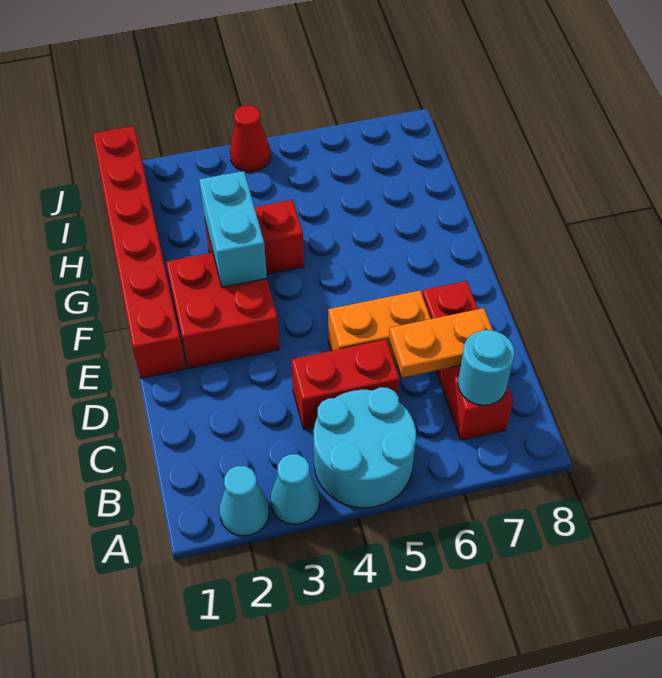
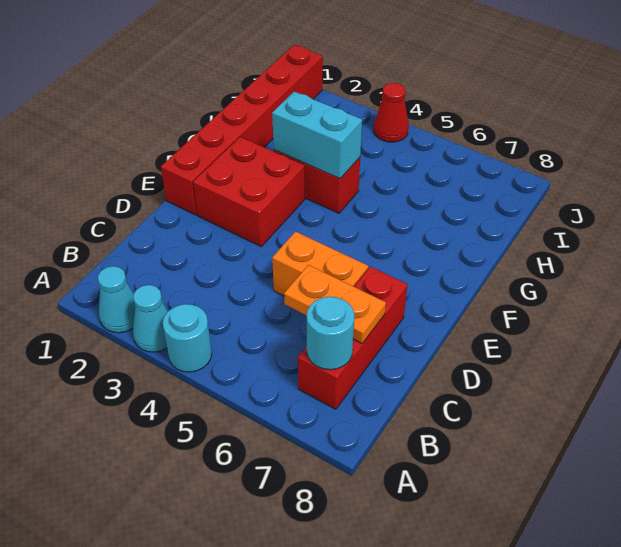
cyan round brick A4:B5 level 1 -> cyan round brick A4 level 1
red brick C4:C5 level 1 -> none
cyan brick F3:G3 level 2 -> cyan brick G3:G4 level 2

